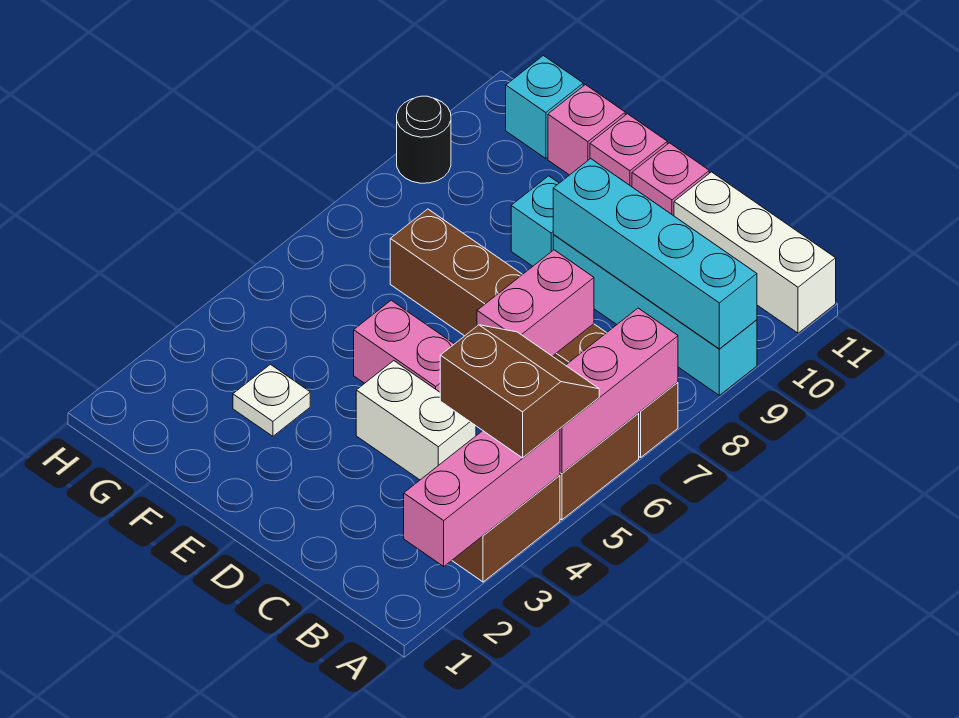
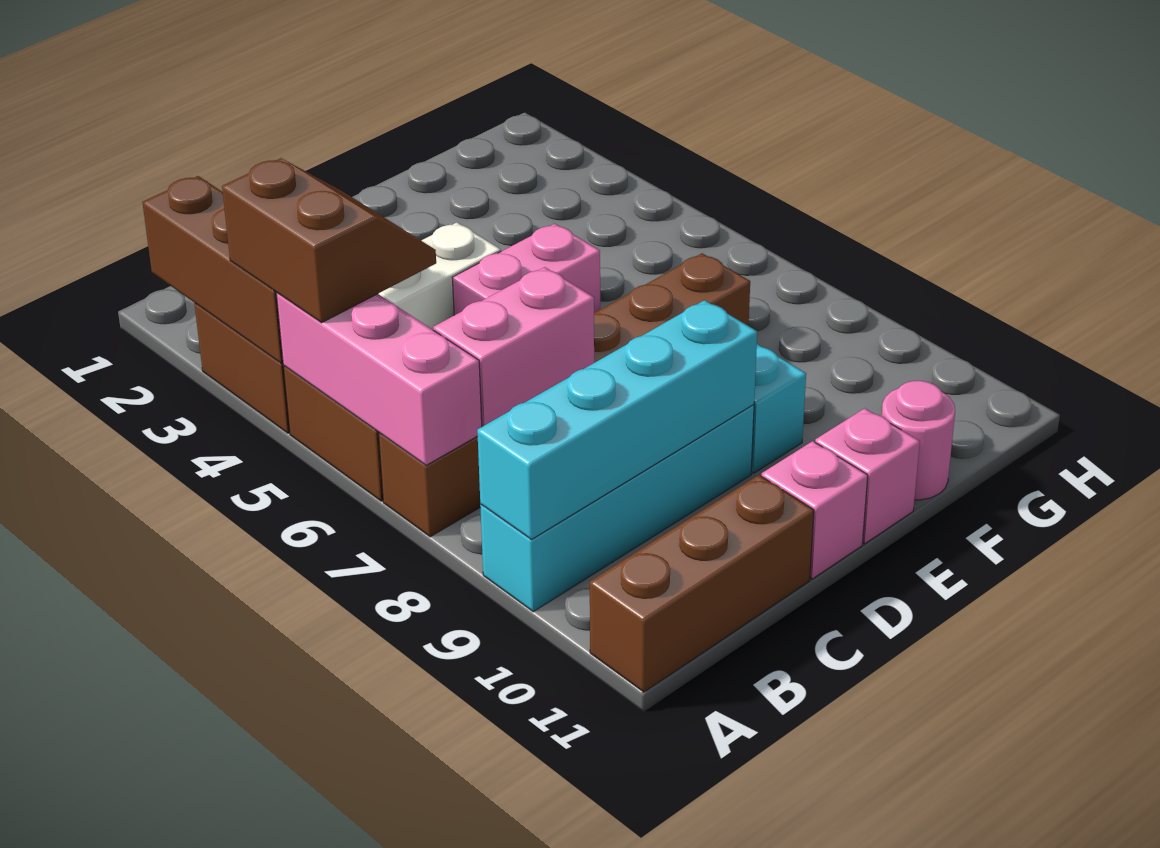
pink brick A2:A4 level 2 -> brown brick A2:A4 level 2
brown slope A4:B5 level 3 top 4 -> brown slope A4:B5 level 3 top A
white brick A11:C11 level 1 -> brown brick A11:C11 level 1
pink brick C6:C7 level 2 -> pink brick B7:C7 level 2
white plate F3 level 1 -> none
pink brick F11 level 1 -> pink round brick F11 level 1
cyan brick G11 level 1 -> none
black round brick H9 level 1 -> none

